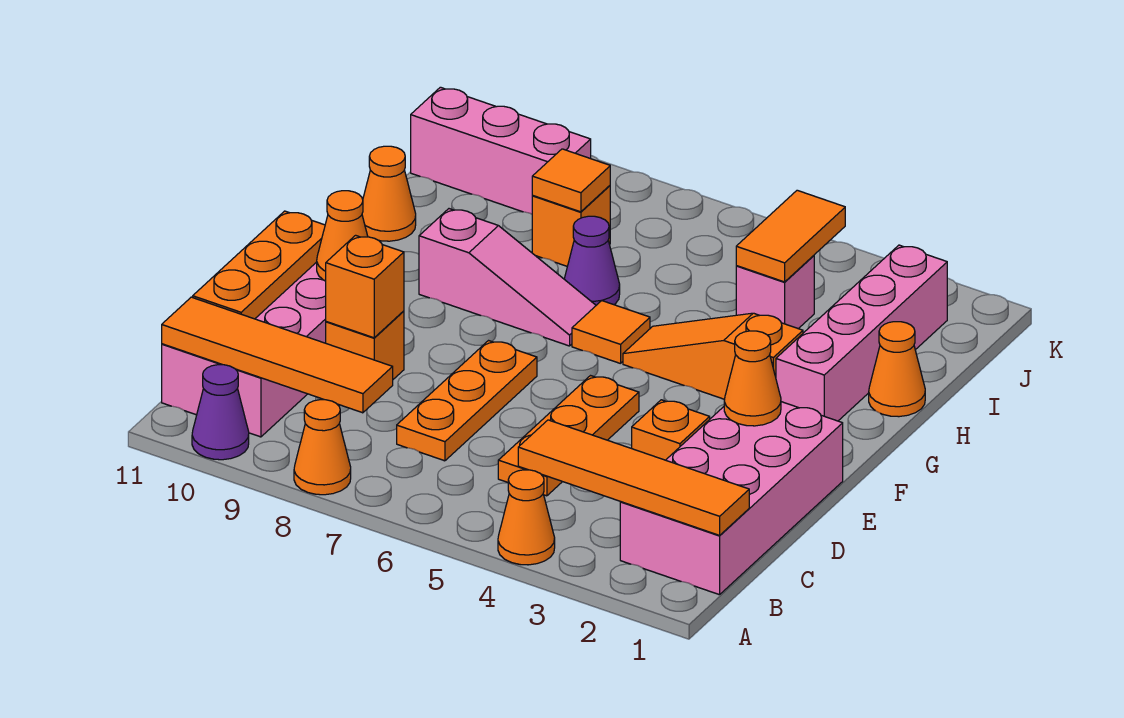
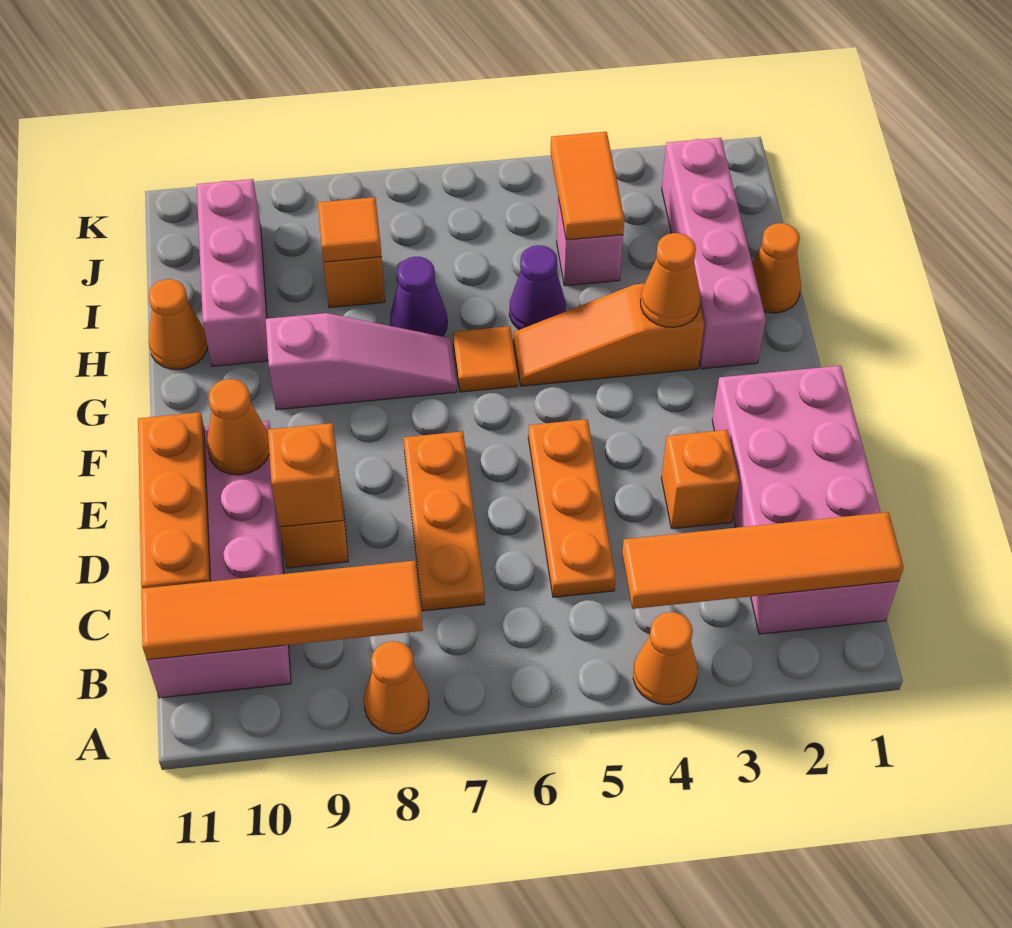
purple cone A10 level 1 -> purple cone H5 level 1
orange cone E2 level 2 -> orange cone G3 level 2
pink brick J9:J11 level 1 -> pink brick H10:J10 level 1

